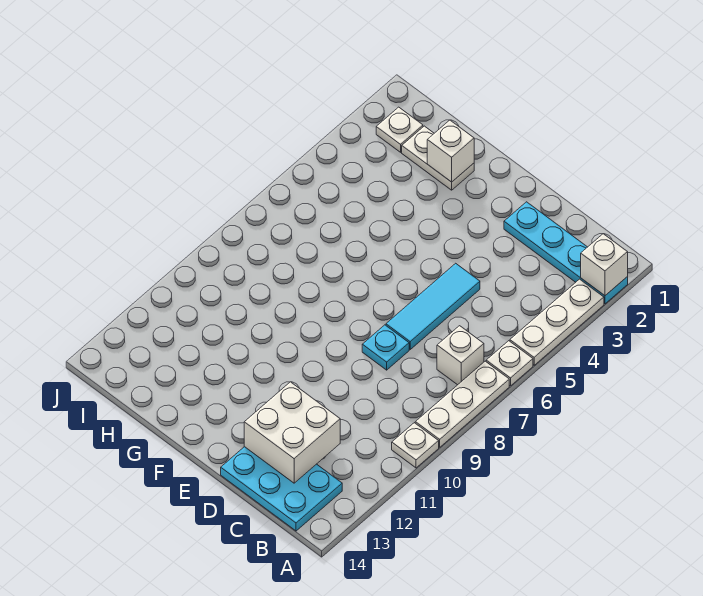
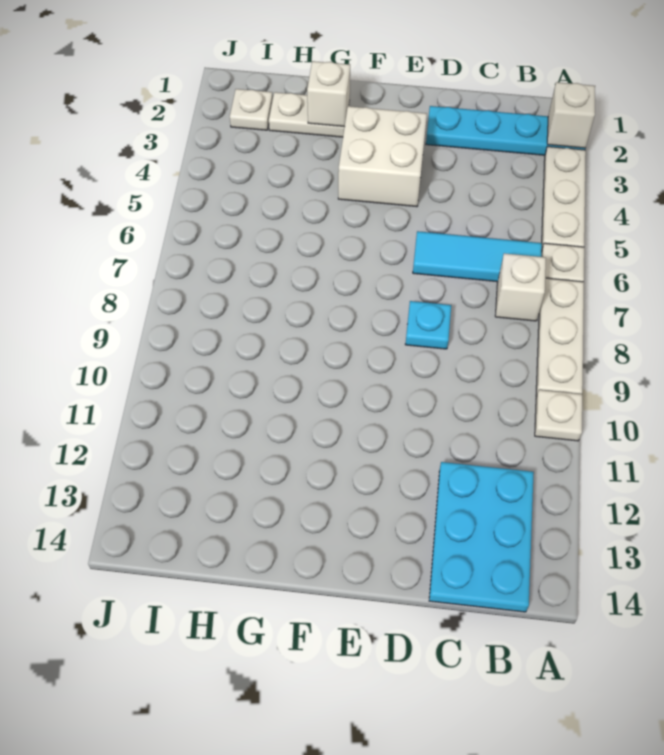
cyan plate B13:D14 level 1 -> cyan plate B12:C14 level 1
white brick C12:D13 level 2 -> white brick E3:F4 level 1
cyan tile D5:D7 level 1 -> cyan tile B6:D6 level 1

